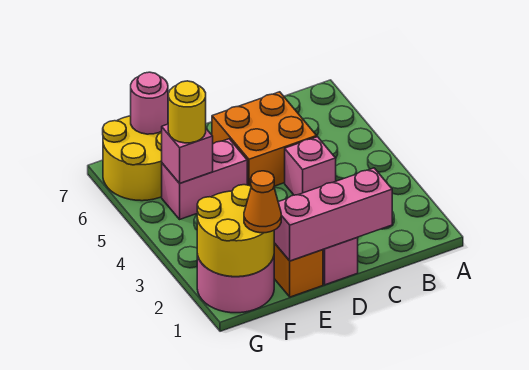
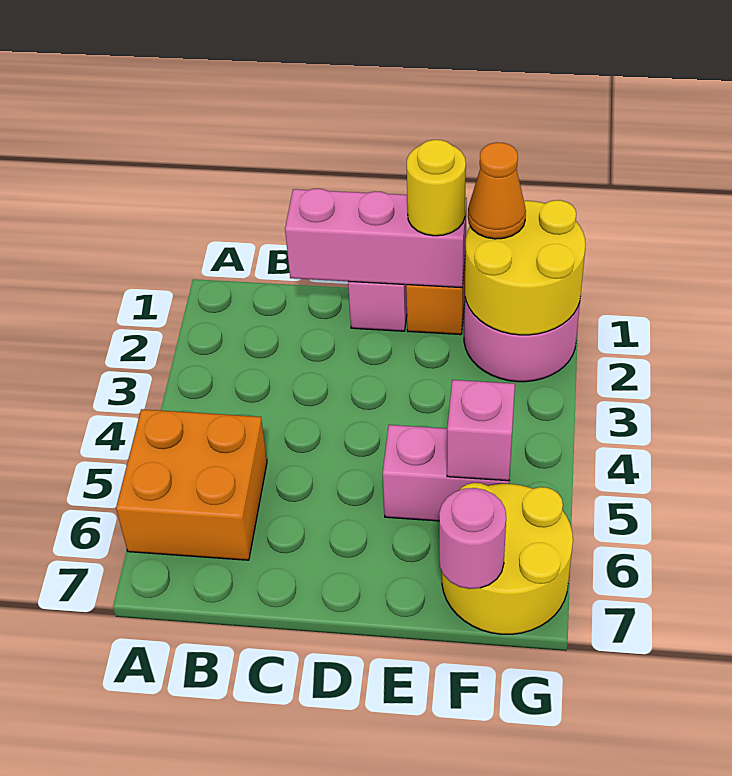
pink brick C4 level 1 -> none
orange brick C5:D6 level 1 -> orange brick A5:B6 level 1
yellow round brick F5 level 3 -> yellow round brick E1 level 3

